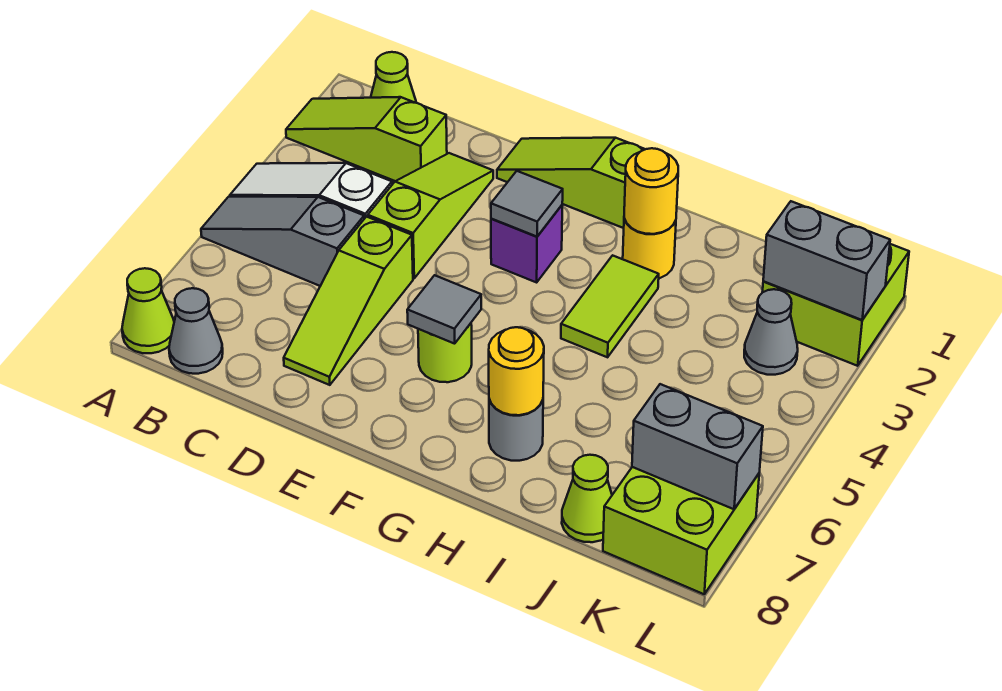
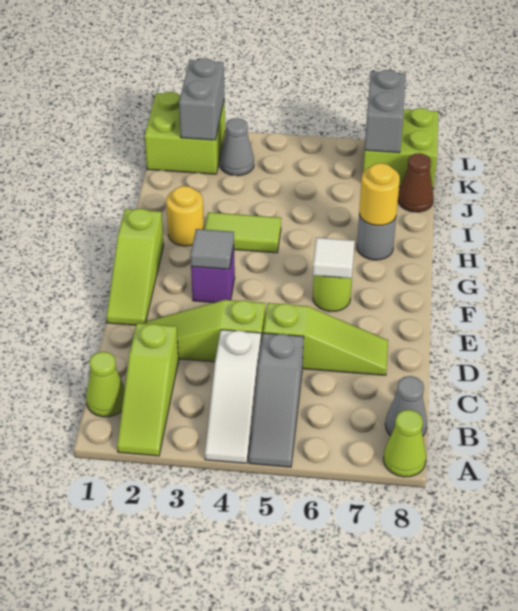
grey tile F6 level 2 -> white tile F6 level 2
yellow round brick H2 level 2 -> none
lime cone J8 level 1 -> brown cone J8 level 1

